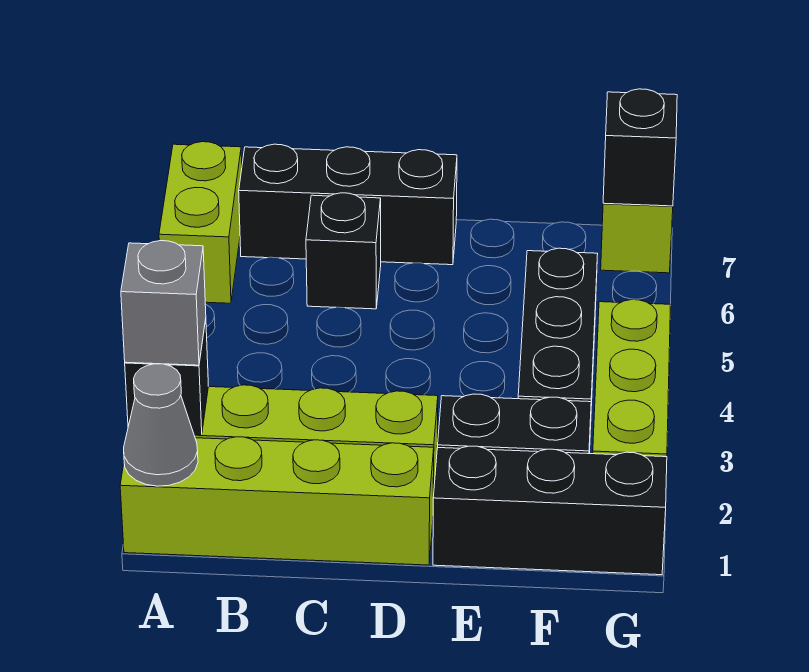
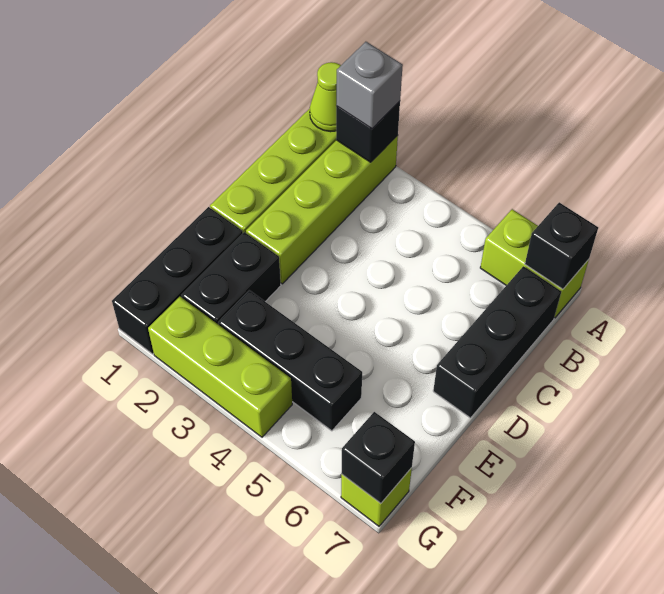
grey cone A1 level 2 -> lime cone A1 level 2
black brick C6 level 1 -> black brick A7 level 2

